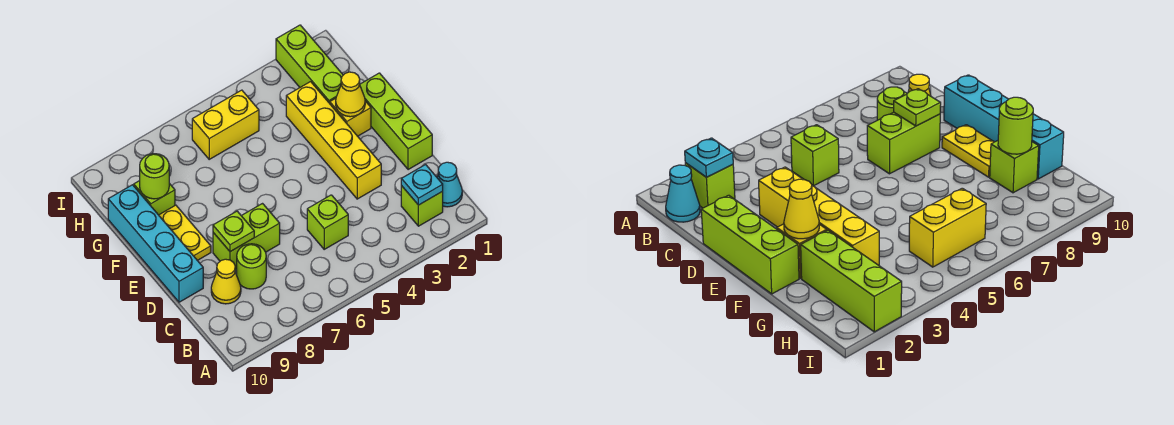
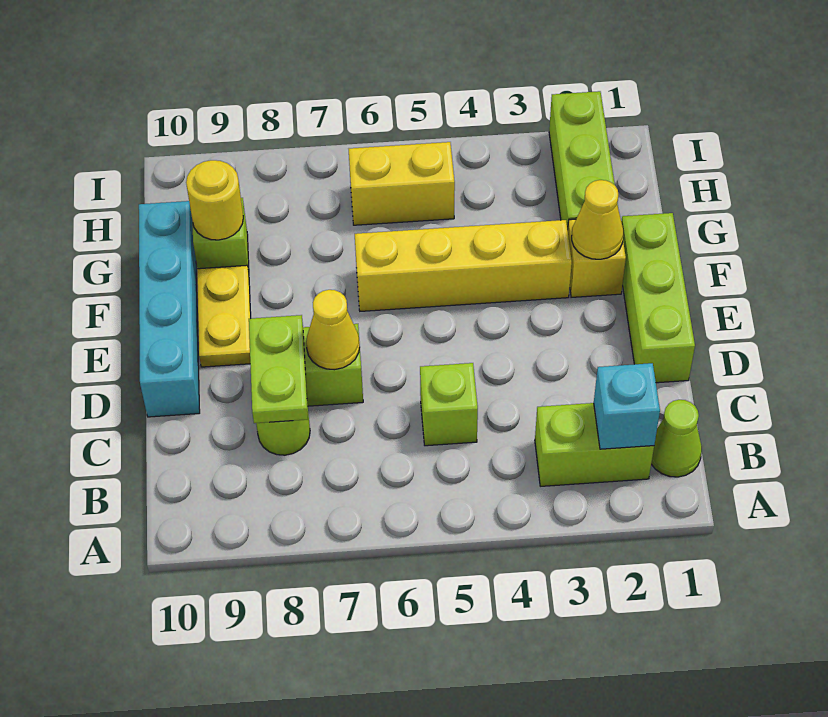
cyan cone B1 level 1 -> lime cone B1 level 1
lime brick B2 level 1 -> lime brick B2:B3 level 1
cyan plate B2 level 2 -> cyan brick B2 level 2
yellow cone C9 level 1 -> yellow cone D7 level 2
yellow brick D3:G3 level 1 -> yellow brick F3:F6 level 1
lime plate D8 level 2 -> lime plate C8:D8 level 2
lime round brick G9 level 2 -> yellow round brick G9 level 2

